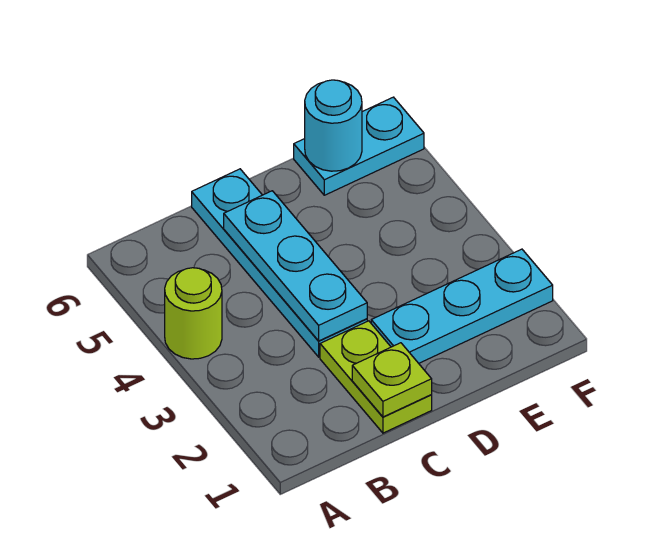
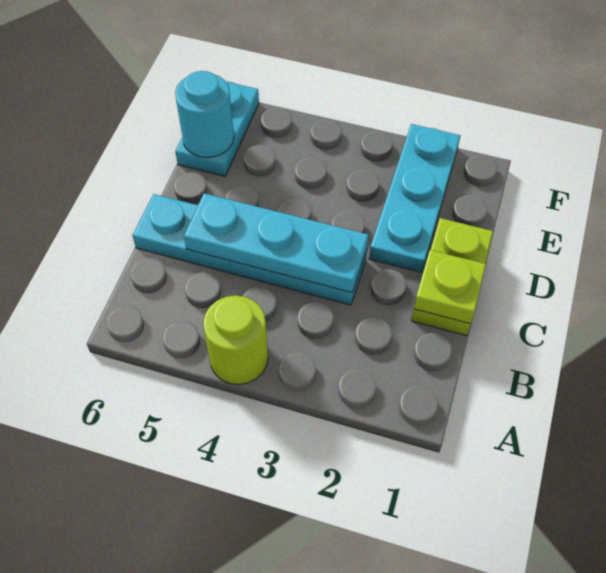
lime plate C1:C2 level 1 -> lime plate C1:D1 level 1

